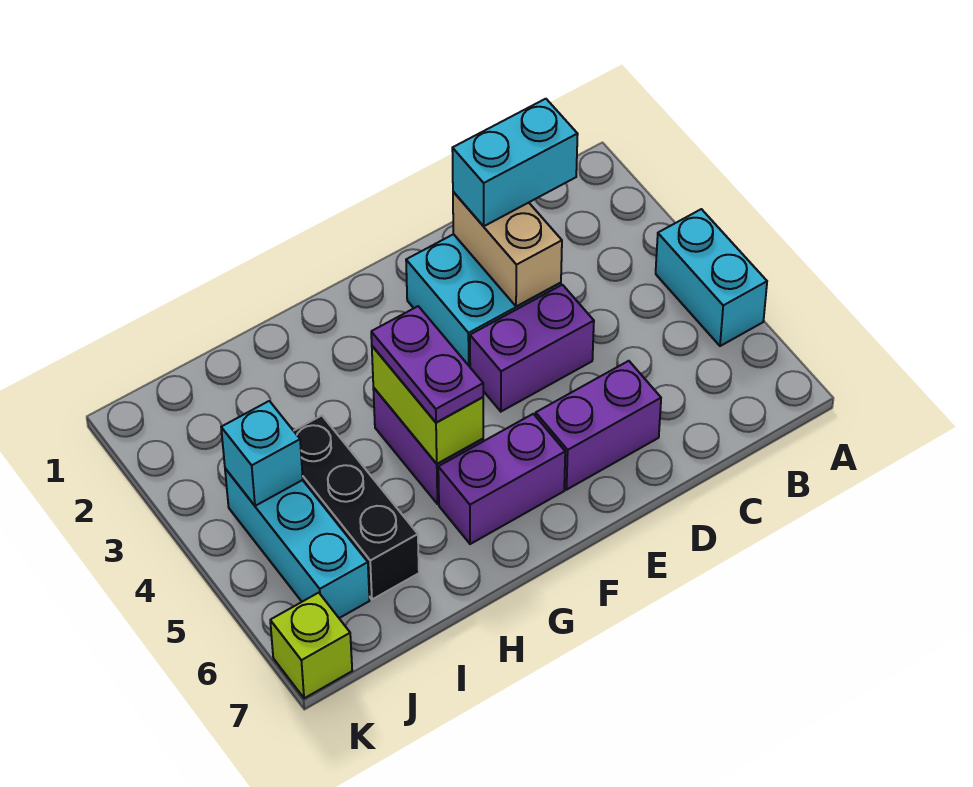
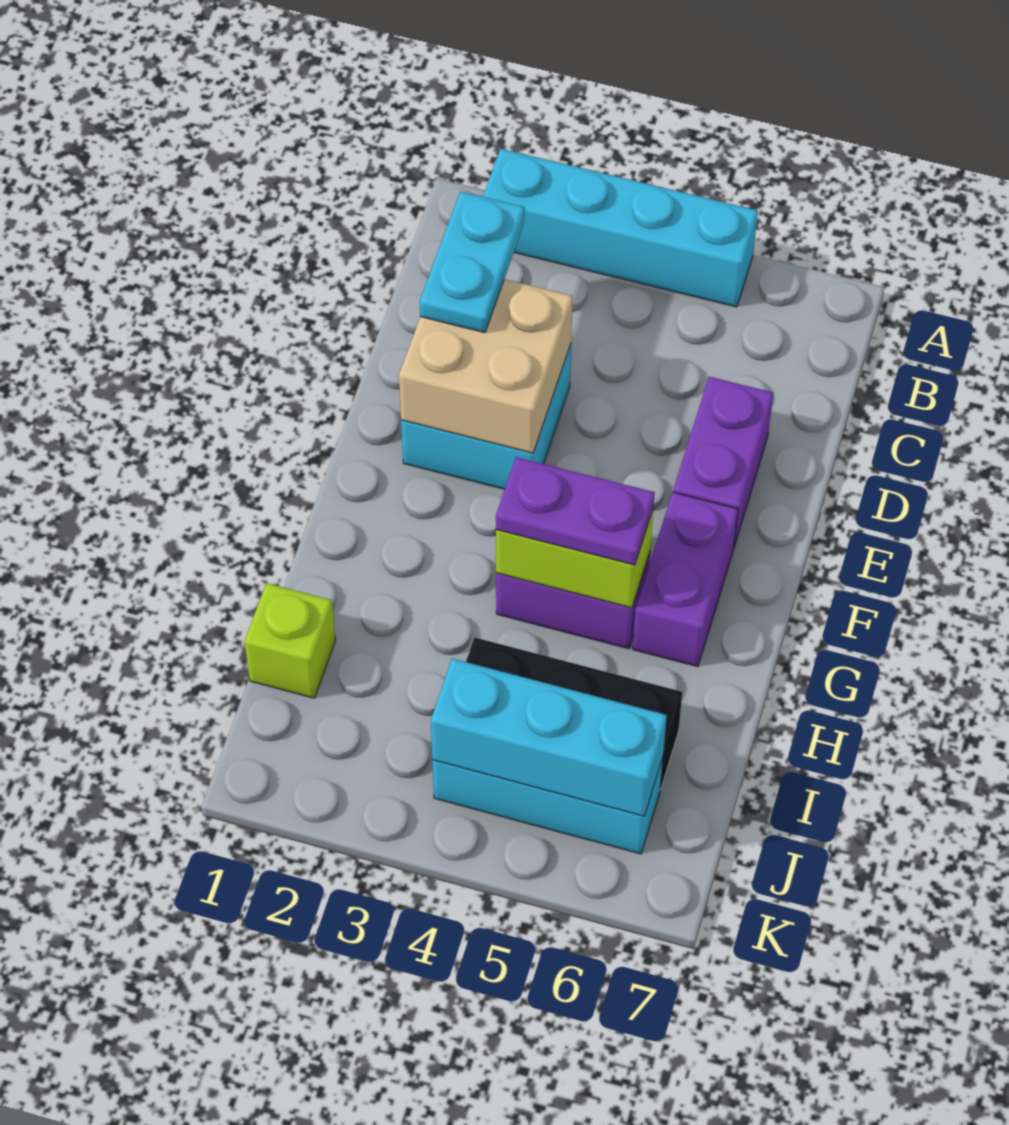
cyan brick A4:A5 level 1 -> cyan brick A2:A5 level 1
cyan brick C2:D2 level 3 -> cyan plate C2:D2 level 3
tan brick D2:D3 level 2 -> tan brick D2:E3 level 2
purple brick D4:E4 level 1 -> none
cyan brick J4 level 2 -> cyan brick J4:J6 level 2
lime brick K7 level 1 -> lime brick I1 level 1

